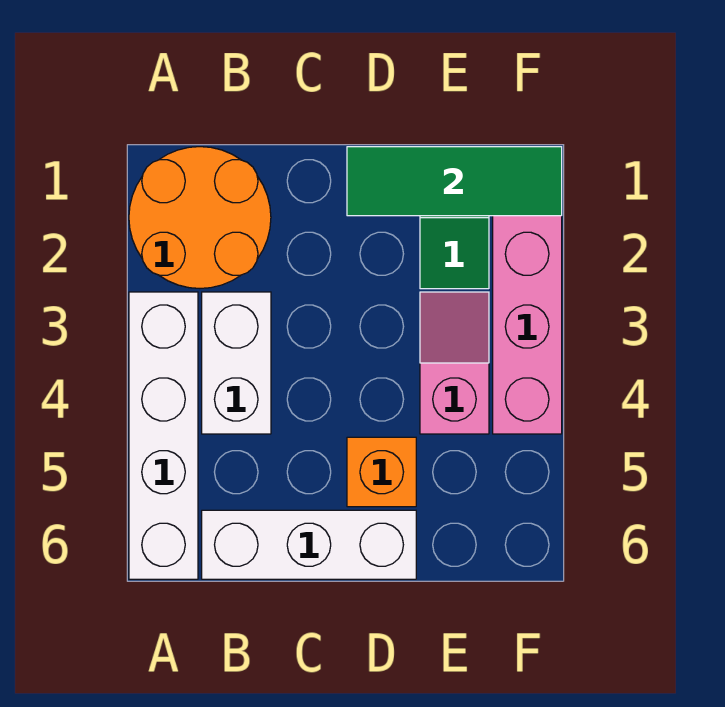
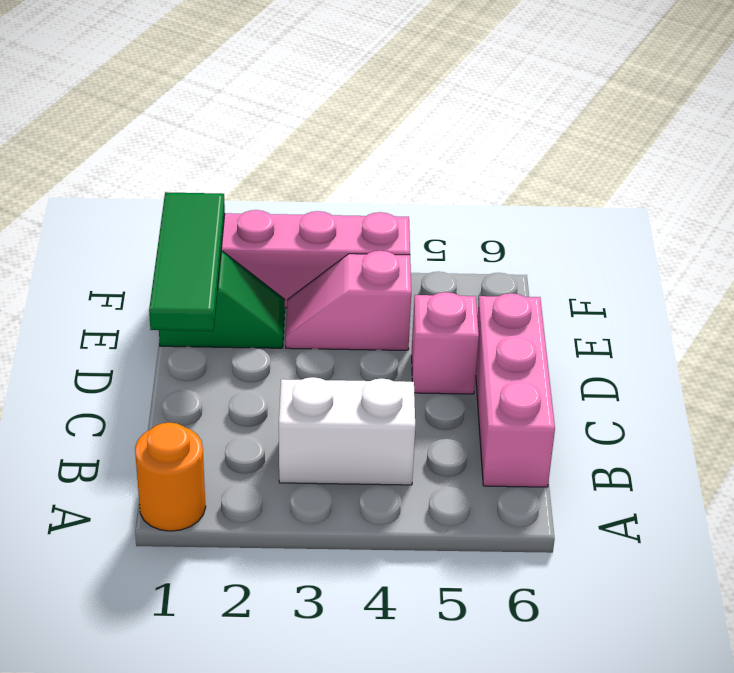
orange round brick A1:B2 level 1 -> orange round brick A1 level 1
white brick A3:A6 level 1 -> none
white brick B6:D6 level 1 -> pink brick B6:D6 level 1
orange brick D5 level 1 -> pink brick D5 level 1

